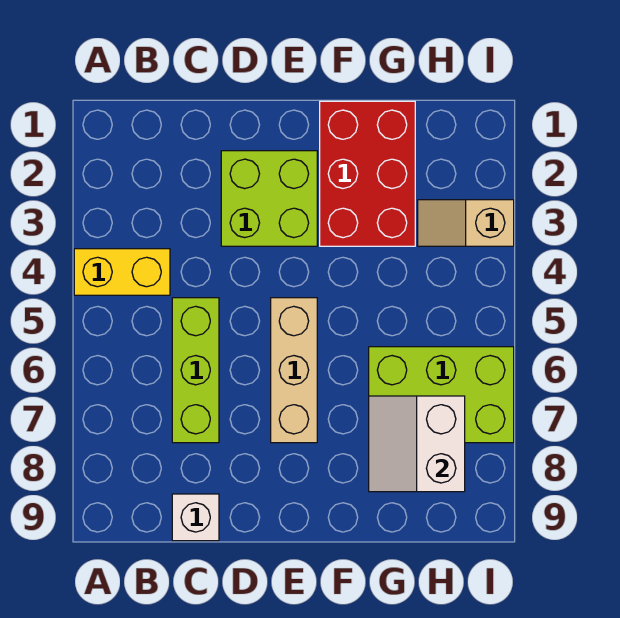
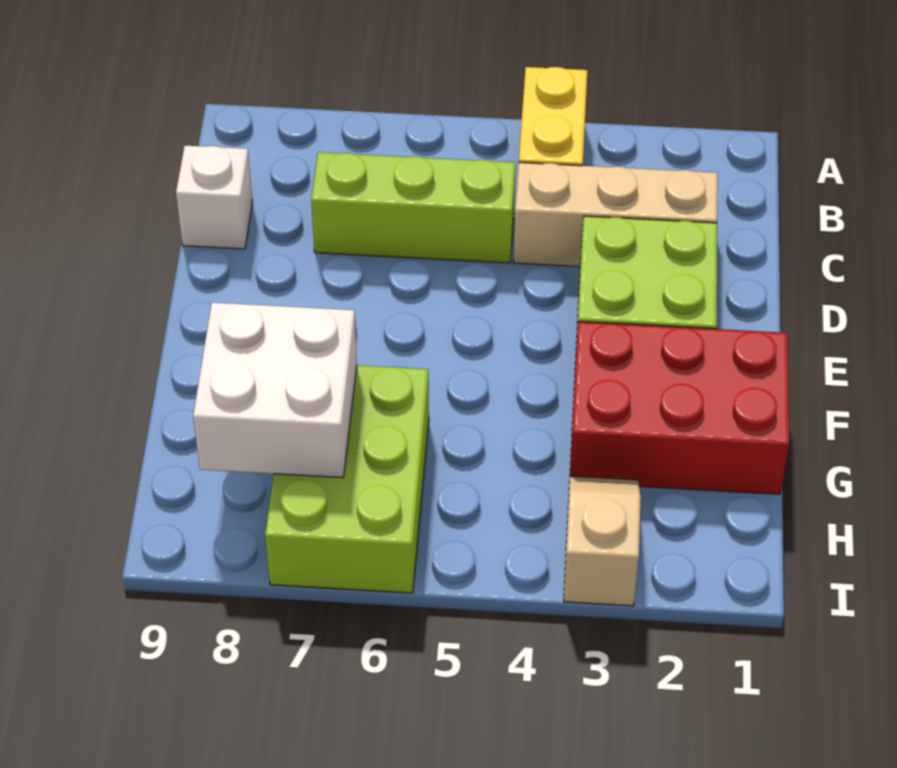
tan brick E5:E7 level 1 -> tan brick C2:C4 level 1
white slope G7:H8 level 2 top H -> white brick G7:H8 level 2

